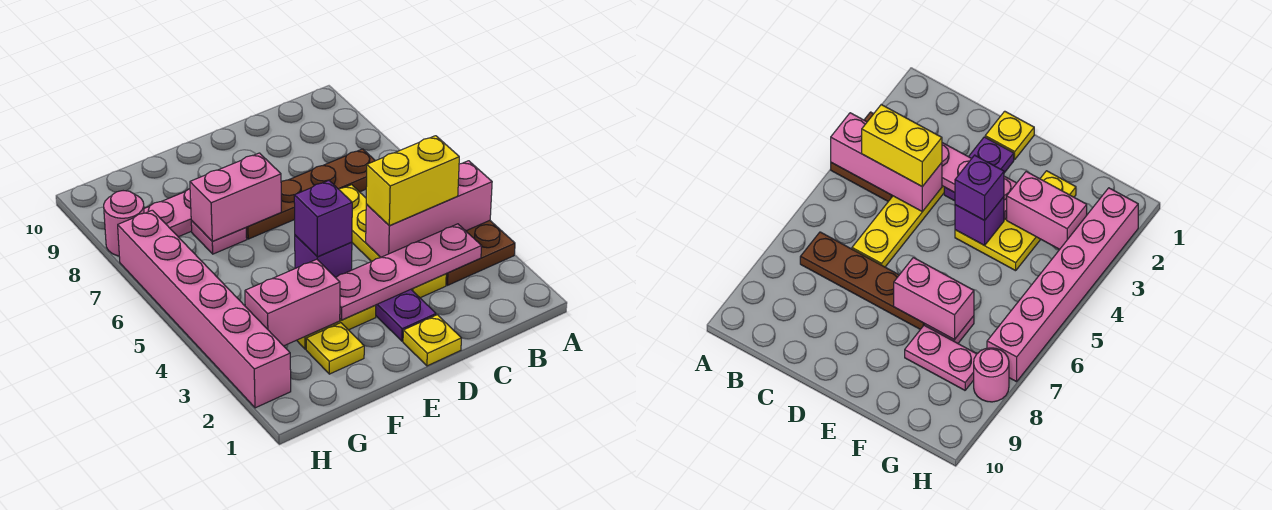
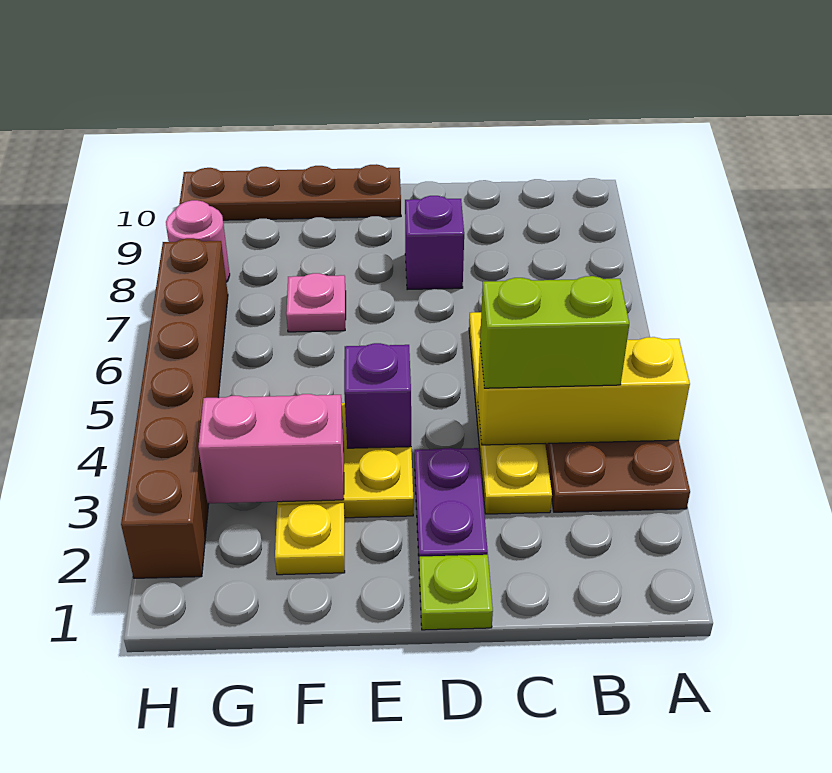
pink brick A4:C4 level 2 -> yellow brick A4:C4 level 2
pink plate B3:E3 level 2 -> none
yellow brick B4:C4 level 3 -> lime brick B4:C4 level 3
brown plate B7:E7 level 1 -> brown plate E10:H10 level 1
yellow plate D1 level 1 -> lime plate D1 level 1
purple brick E4 level 3 -> purple brick D8 level 1
pink brick E7:F7 level 2 -> none
pink plate F8:G8 level 1 -> none
pink brick H2:H7 level 1 -> brown brick H2:H7 level 1

